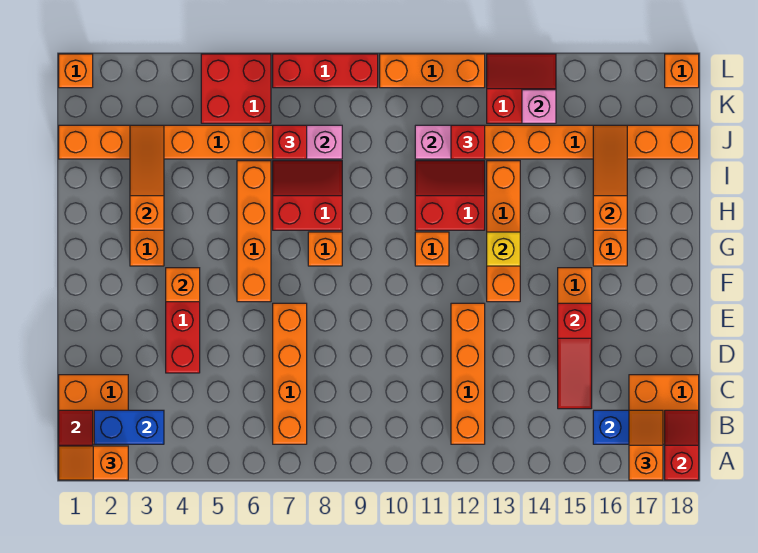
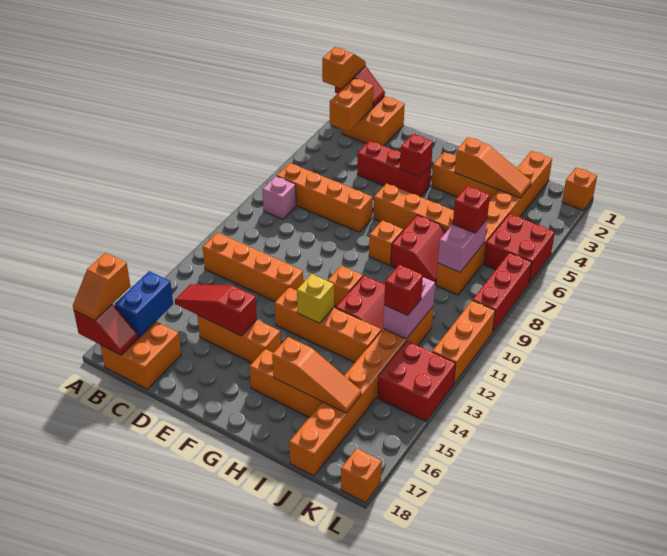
orange slope A17:B17 level 3 top A -> orange slope A17:A18 level 3 top 17
blue brick B2:B3 level 2 -> orange brick B2:B3 level 2
orange brick F4 level 2 -> red brick F4 level 2
red slope K13:L14 level 1 top K -> red brick K13:L14 level 1
pink brick K14 level 2 -> pink brick B8 level 1

